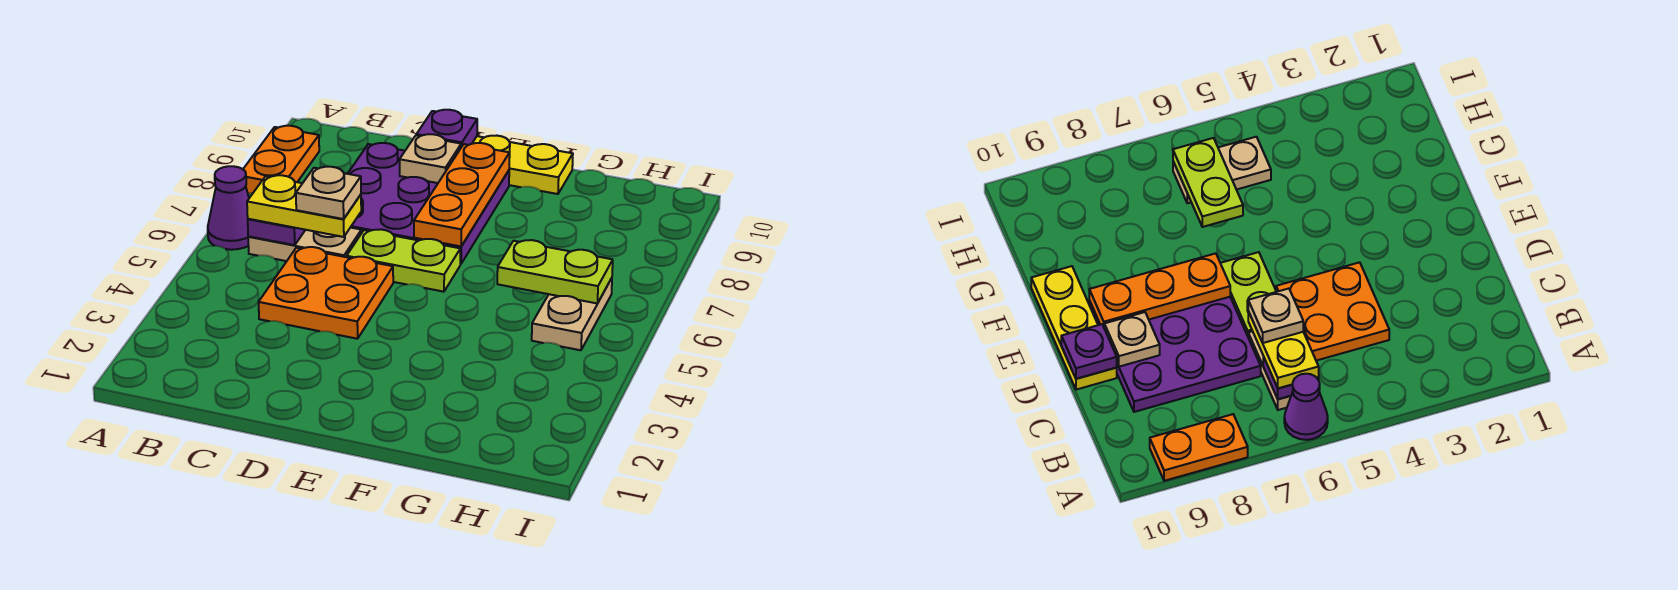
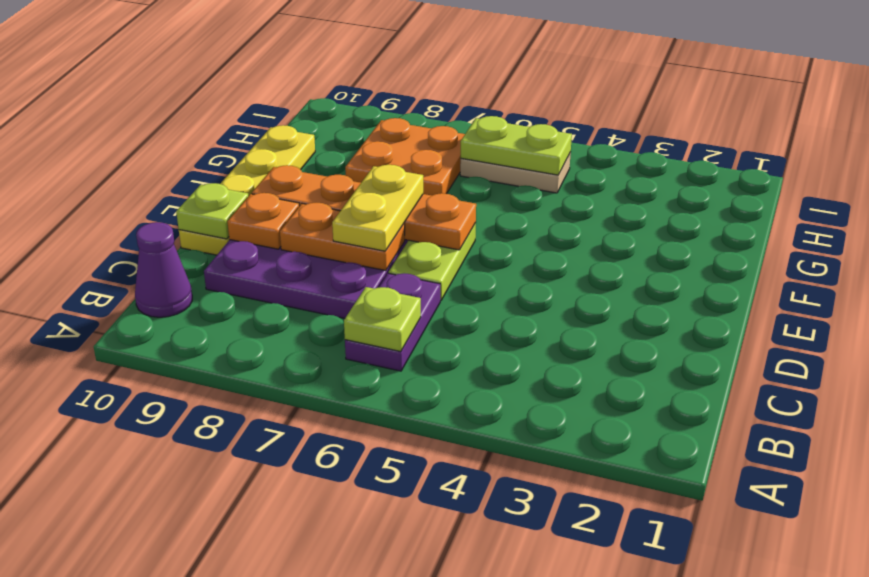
purple cone A6 level 1 -> purple cone B10 level 1
orange plate A8:A9 level 1 -> orange plate D7:D8 level 2
tan plate B6:C6 level 1 -> purple plate B6:C6 level 1
purple plate B6 level 2 -> lime plate B6 level 2
yellow plate B6:C6 level 3 -> yellow plate D7:E7 level 3
orange plate C4:D5 level 1 -> orange plate G7:H8 level 1
tan plate C6 level 4 -> none
tan plate D9 level 2 -> orange plate D9 level 2
yellow plate D10:F10 level 1 -> yellow plate D10:G10 level 1
purple plate D10 level 2 -> lime plate D10 level 2
orange plate E7:E9 level 2 -> orange plate E6:E9 level 2
lime plate G6:H6 level 2 -> lime plate H5:H6 level 2

